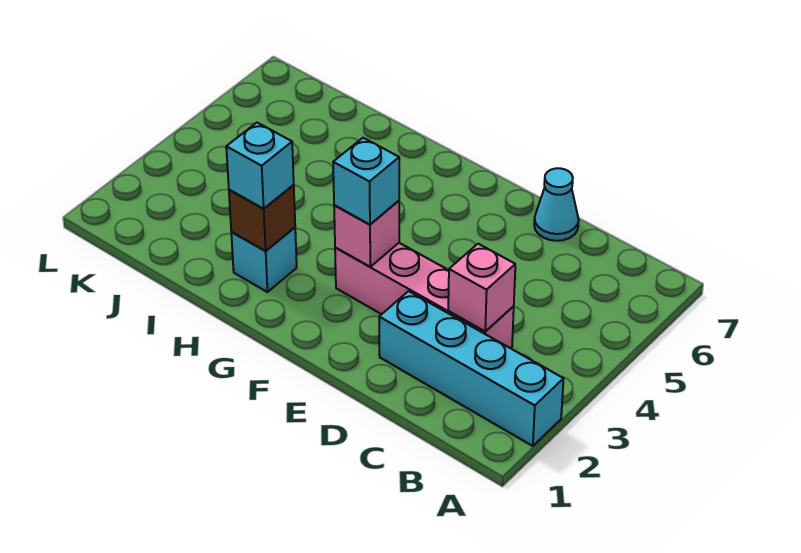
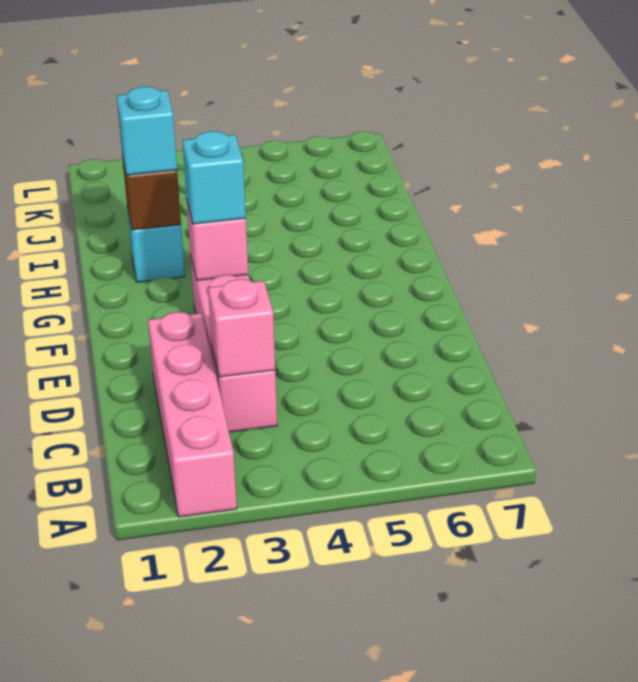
cyan brick A2:D2 level 1 -> pink brick A2:D2 level 1
cyan cone D7 level 1 -> none

